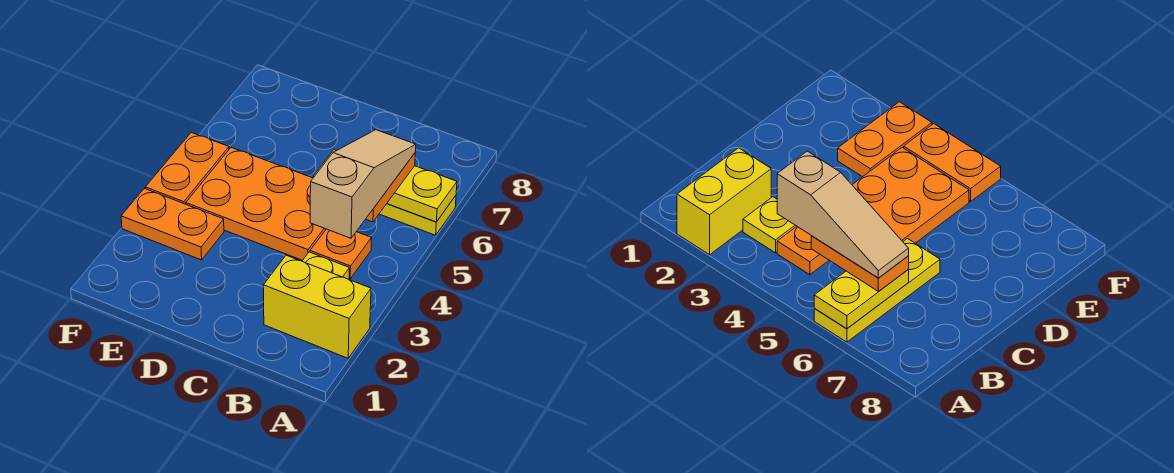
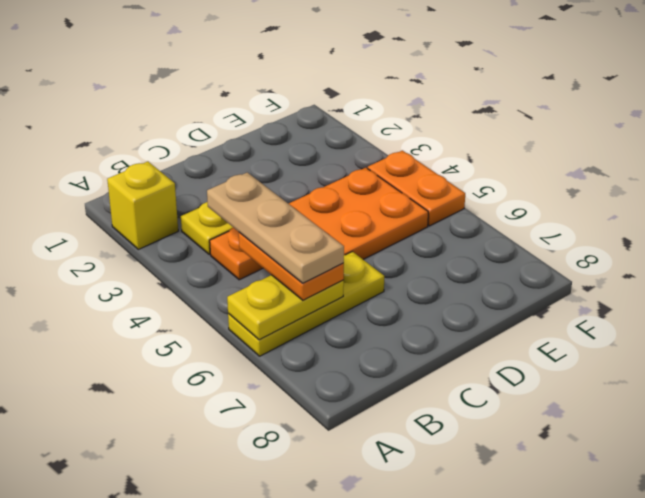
yellow brick A2:B2 level 1 -> yellow brick A2 level 1
tan slope B4:B6 level 4 top 4 -> tan plate B4:B6 level 4
orange plate E3:F3 level 1 -> none

